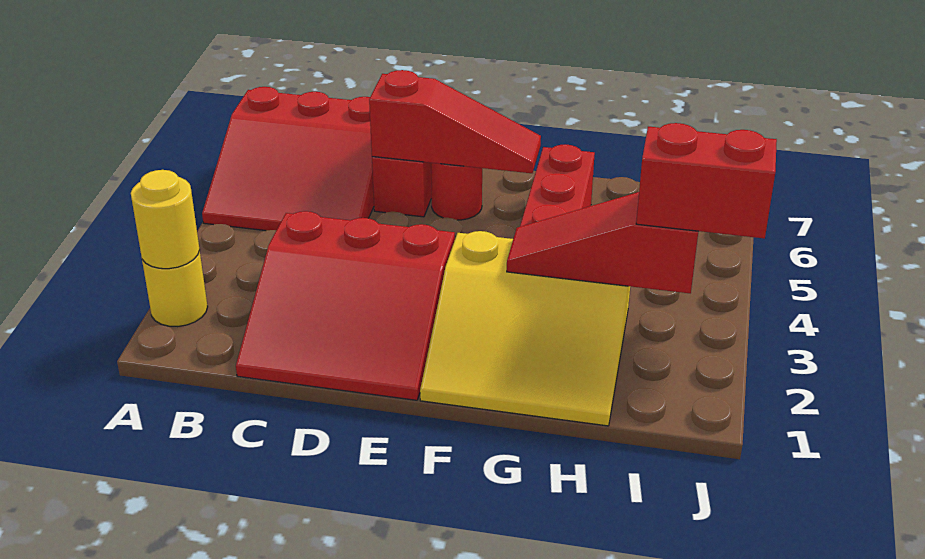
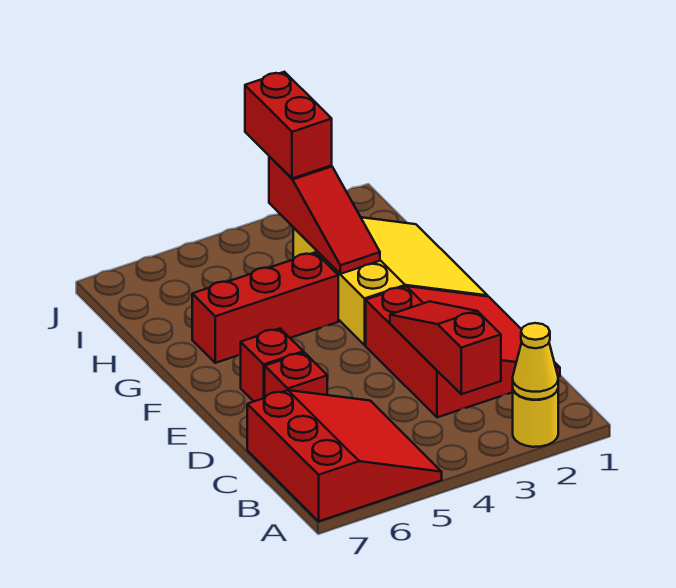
yellow round brick A2 level 2 -> yellow cone A2 level 2
red slope D6:F6 level 2 top D -> red slope B3:D3 level 2 top B
red round brick E6 level 1 -> red brick E6 level 1

